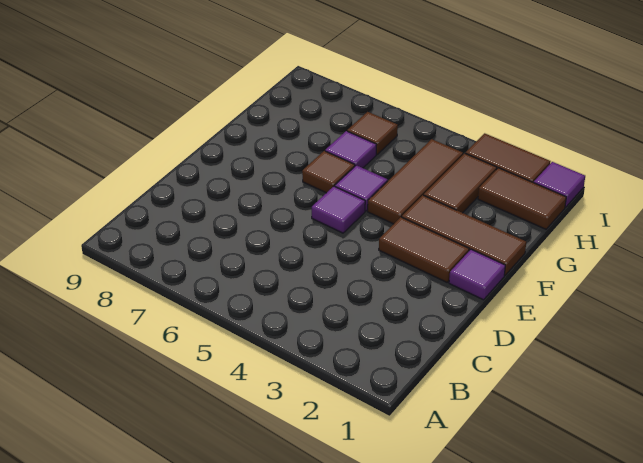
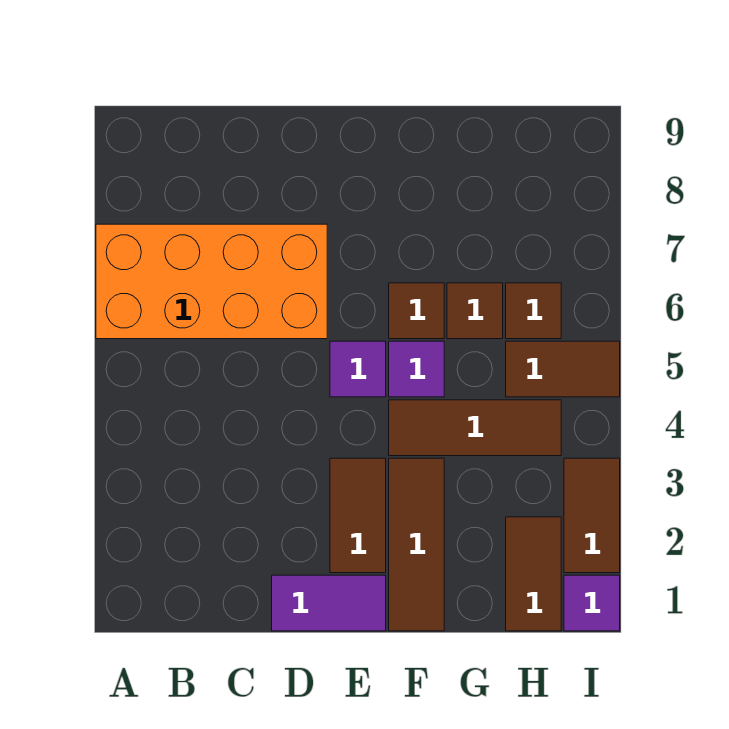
none -> orange brick A6:D7 level 1
purple tile E1 level 1 -> purple tile D1:E1 level 1
brown tile G3:H3 level 1 -> brown tile H5:I5 level 1
purple tile G6 level 1 -> brown tile G6 level 1

